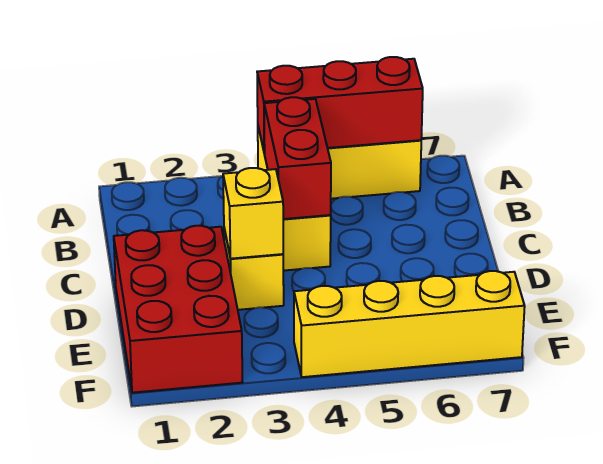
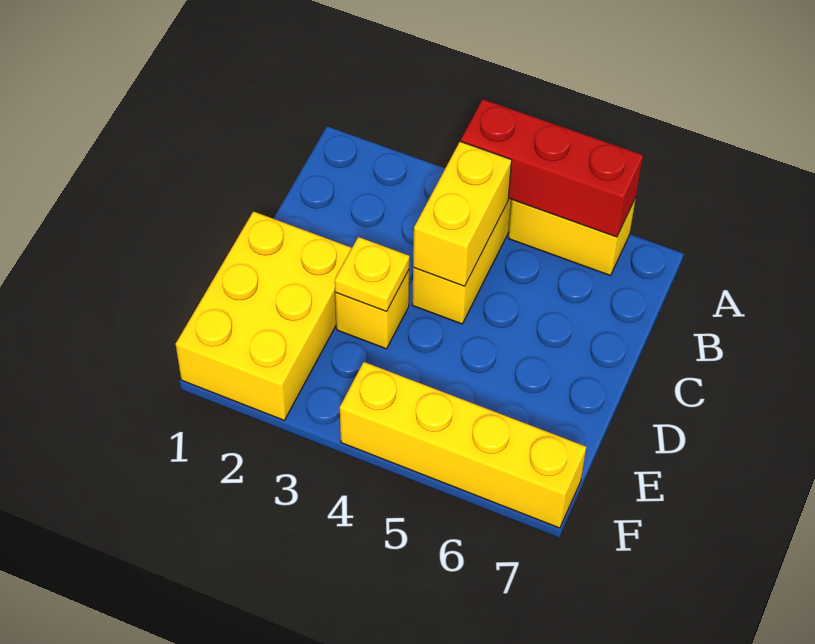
red brick B4:C4 level 2 -> yellow brick B4:C4 level 2
red brick D1:F2 level 1 -> yellow brick D1:F2 level 1
yellow brick D3 level 2 -> yellow plate D3 level 2

